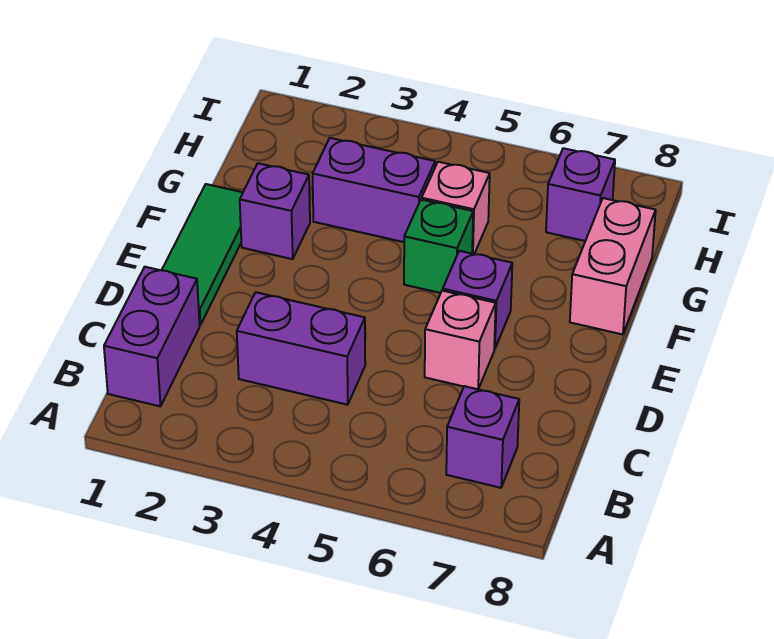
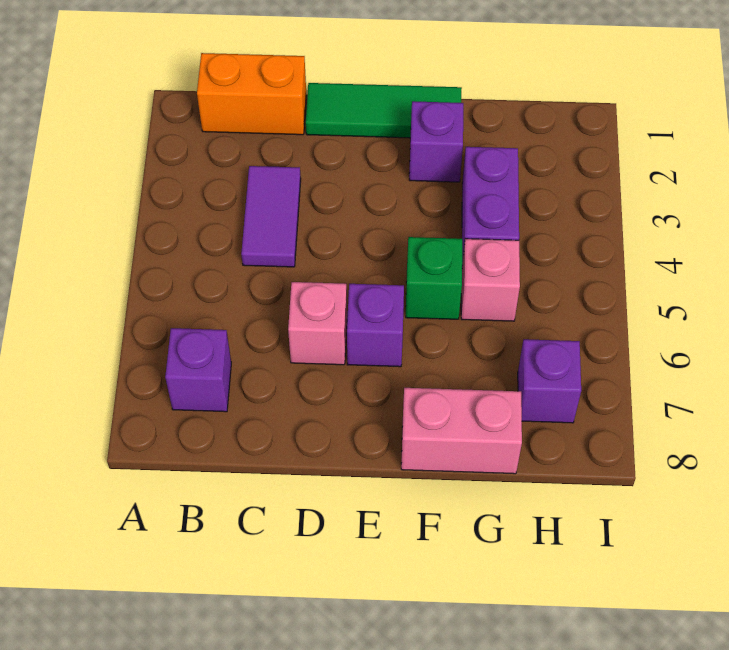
purple brick B1:C1 level 1 -> orange brick B1:C1 level 1
purple brick C3:C4 level 1 -> purple tile C3:C4 level 1

